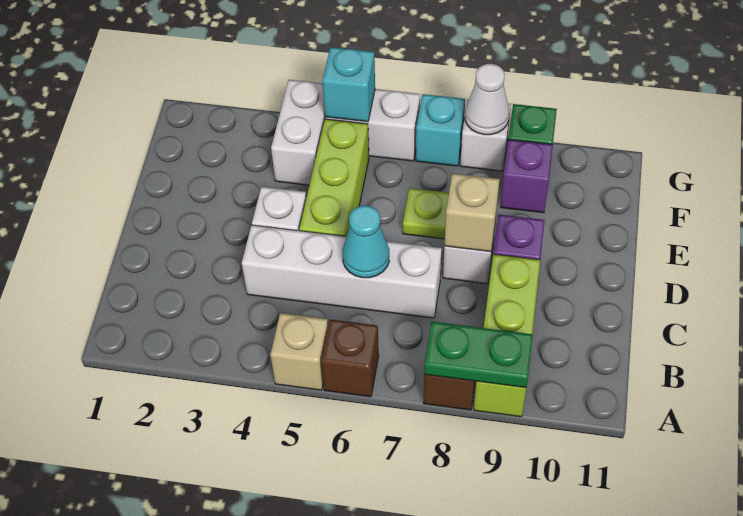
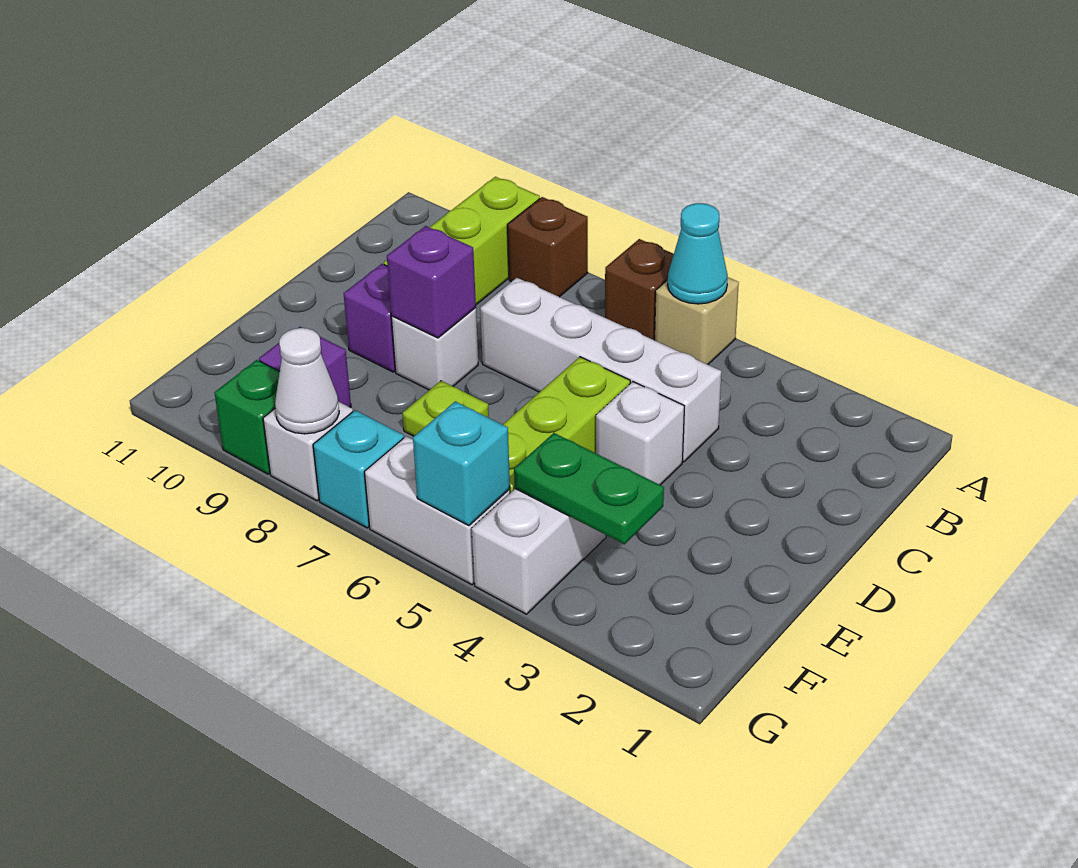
green plate A8:A9 level 2 -> green plate F3:F4 level 2
cyan cone C6 level 2 -> cyan cone A5 level 2
tan brick D8 level 2 -> purple brick D8 level 2

